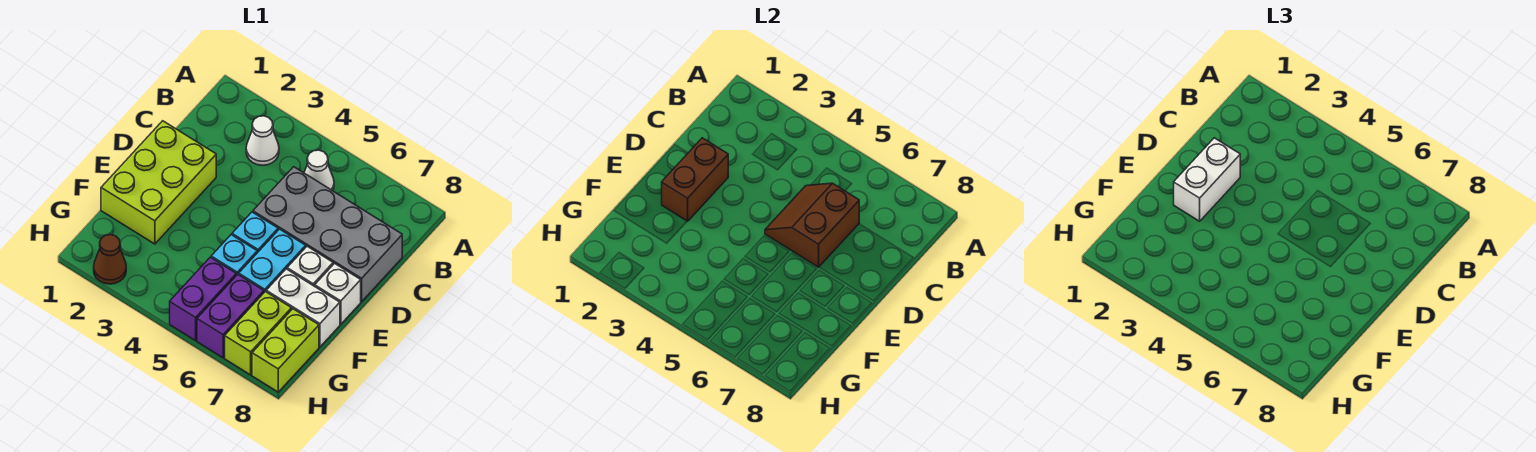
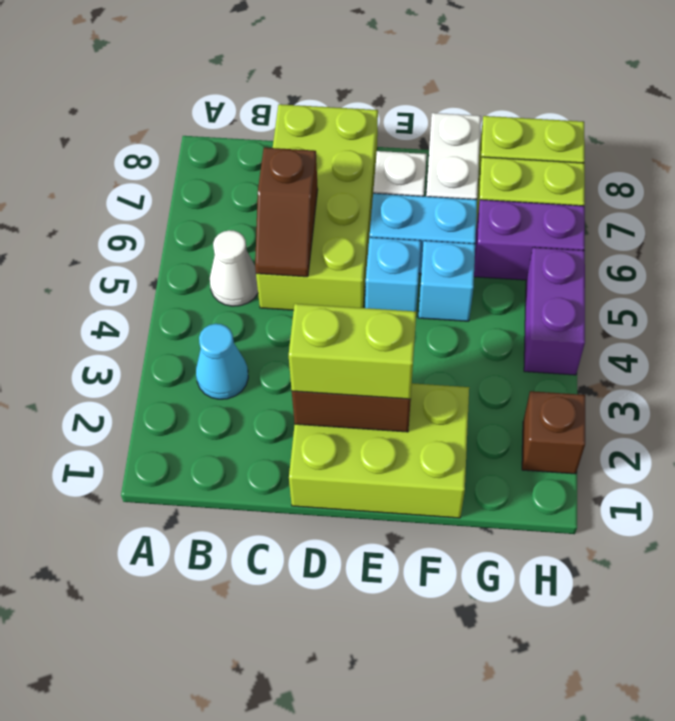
white cone B3 level 1 -> cyan cone B3 level 1
grey brick C5:D8 level 1 -> lime brick C5:D8 level 1
brown slope C5:D6 level 2 top 6 -> brown slope C5:C6 level 2 top 6
white brick D2:E2 level 3 -> lime brick D2:E2 level 3
white brick E8 level 1 -> none
purple brick G5:H5 level 1 -> purple brick H4:H5 level 1
brown cone H2 level 1 -> brown brick H2 level 1

